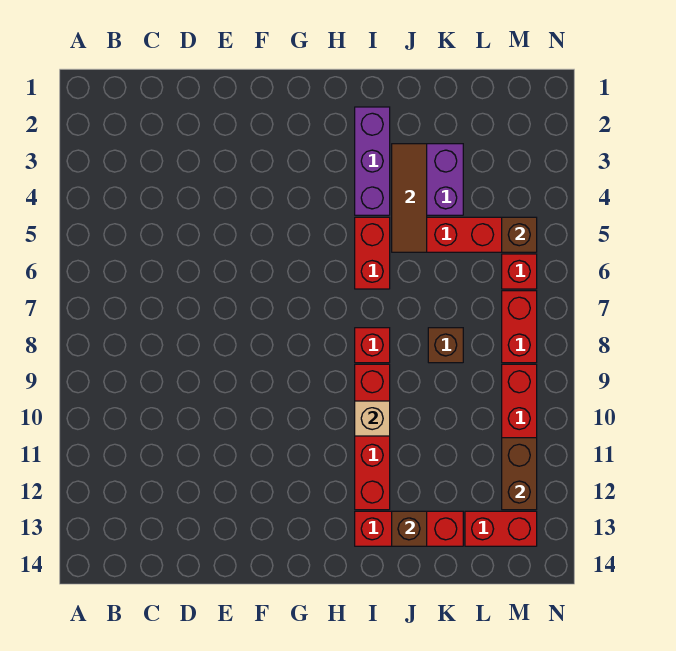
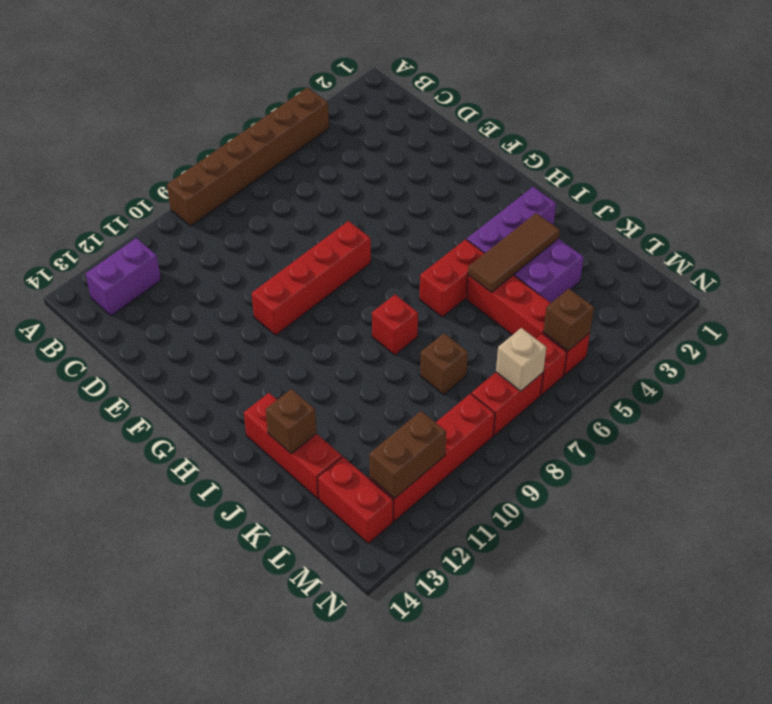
none -> brown brick A4:A9 level 1
none -> purple brick B12:B13 level 1
red brick I9:I12 level 1 -> red brick F7:F10 level 1
tan brick I10 level 2 -> tan brick M7 level 2

